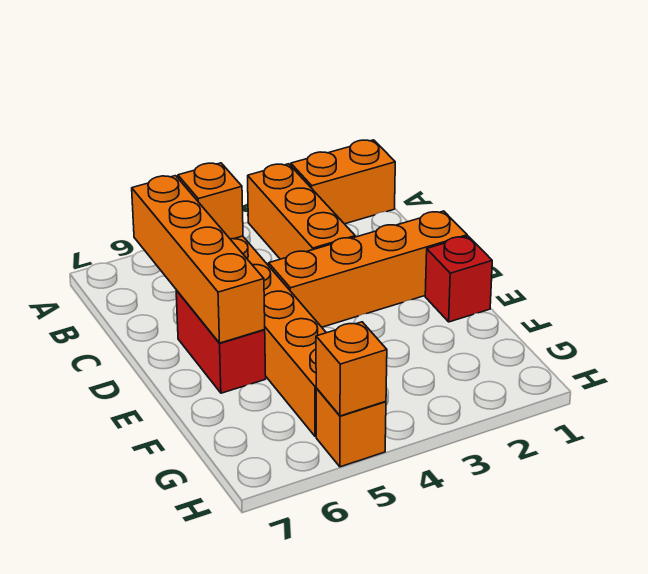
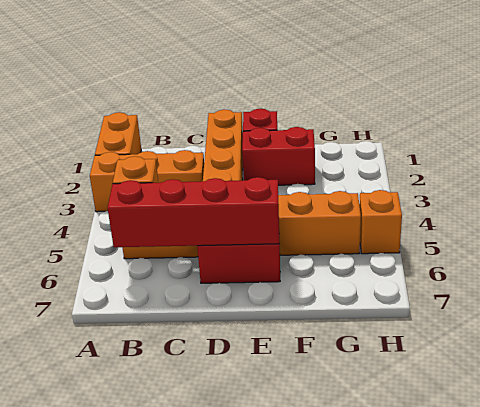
orange brick B6:E6 level 2 -> red brick B6:E6 level 2
none -> red brick E2:F2 level 1
orange brick H5 level 2 -> none

